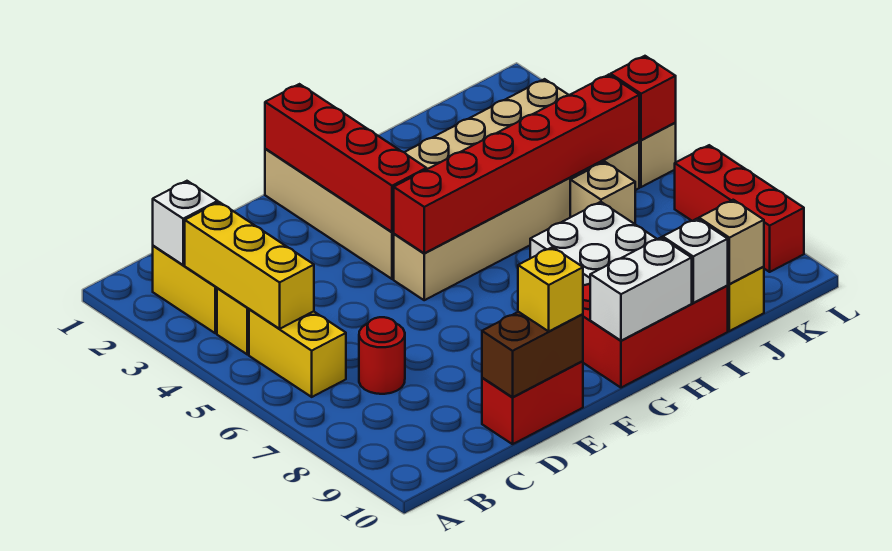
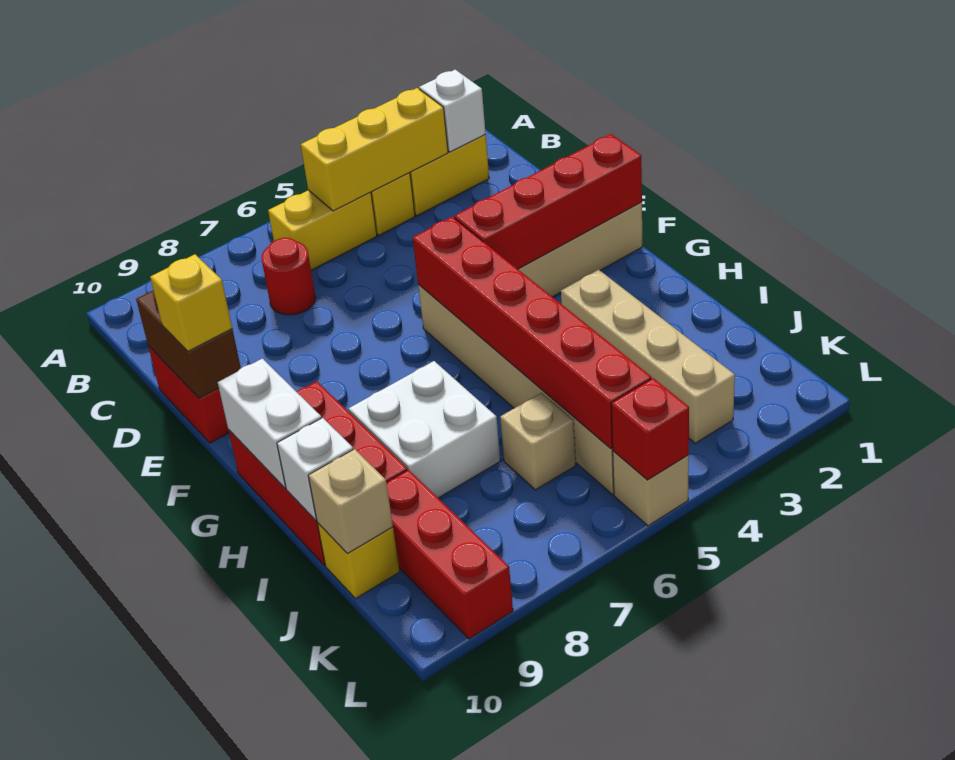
red brick L7:L9 level 1 -> red brick J9:L9 level 1

